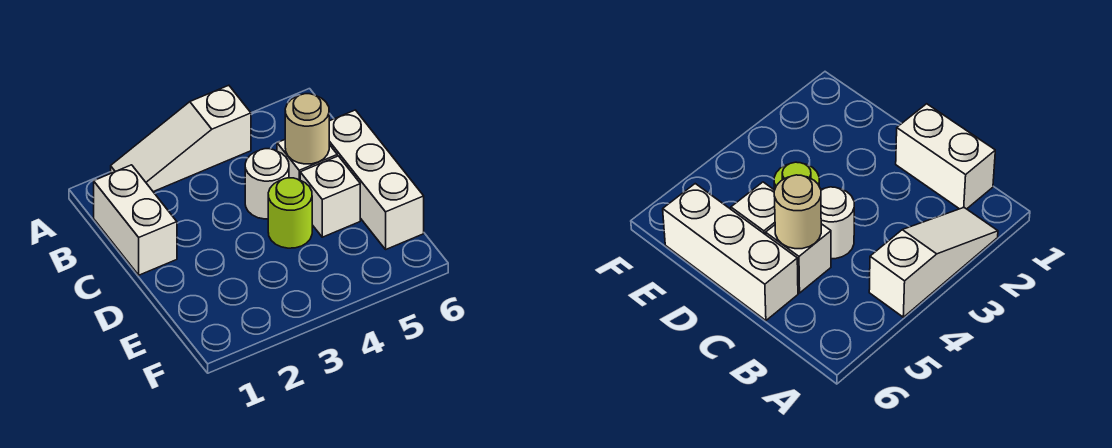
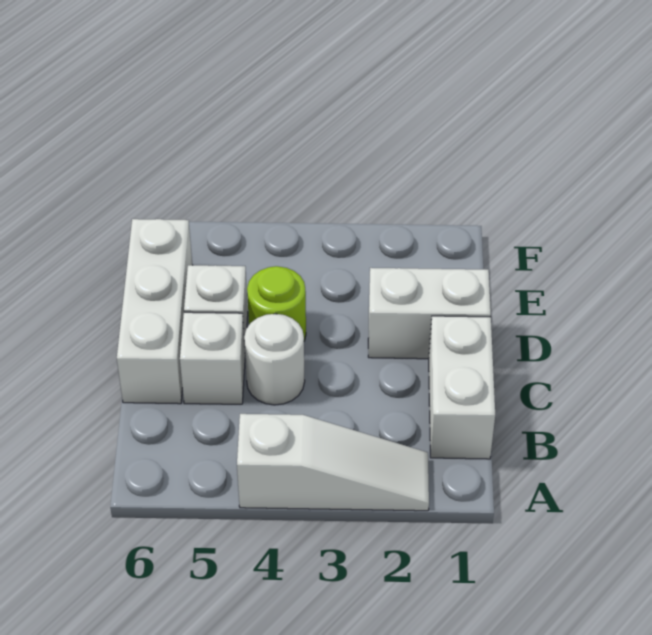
tan round brick C5 level 2 -> none
none -> white brick D1:D2 level 1

